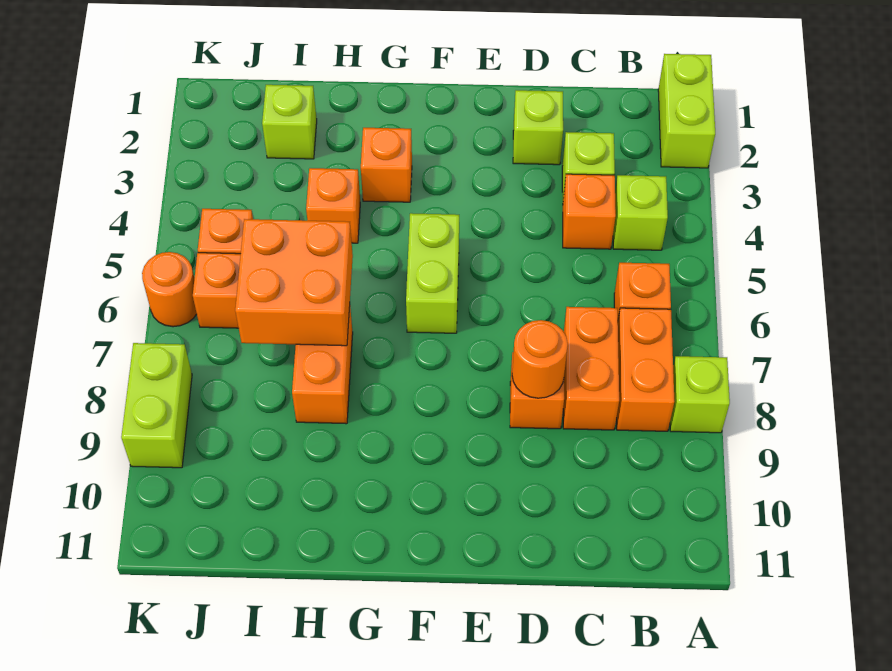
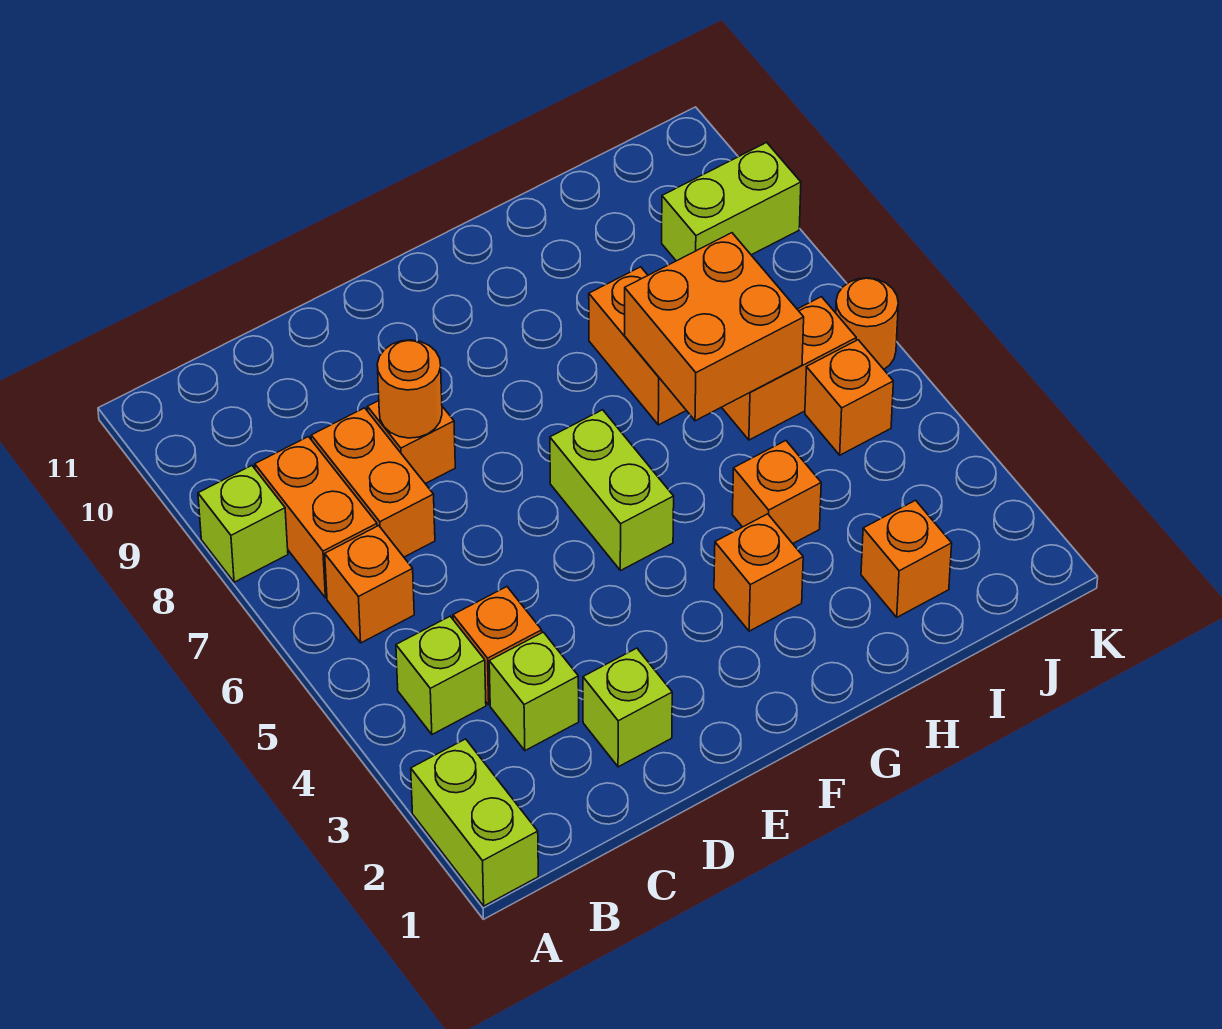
lime brick I2 level 1 -> orange brick I2 level 1
lime brick K8:K9 level 1 -> lime brick J9:K9 level 1

